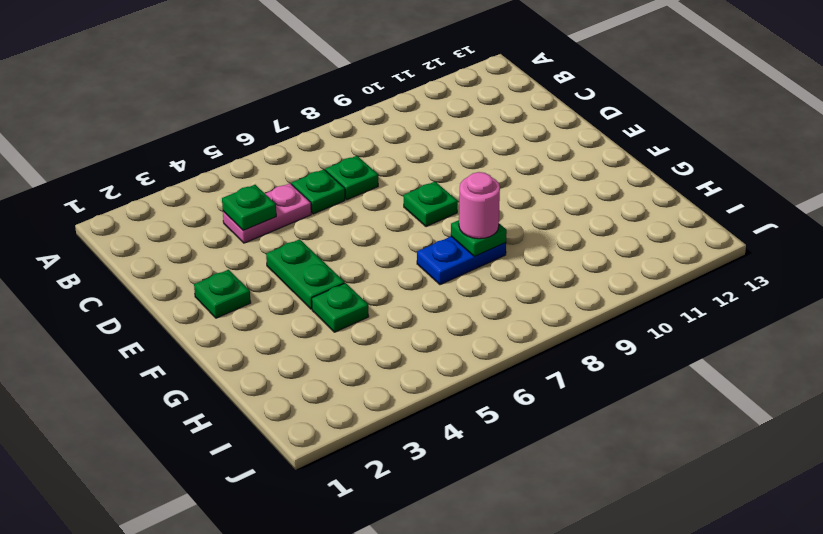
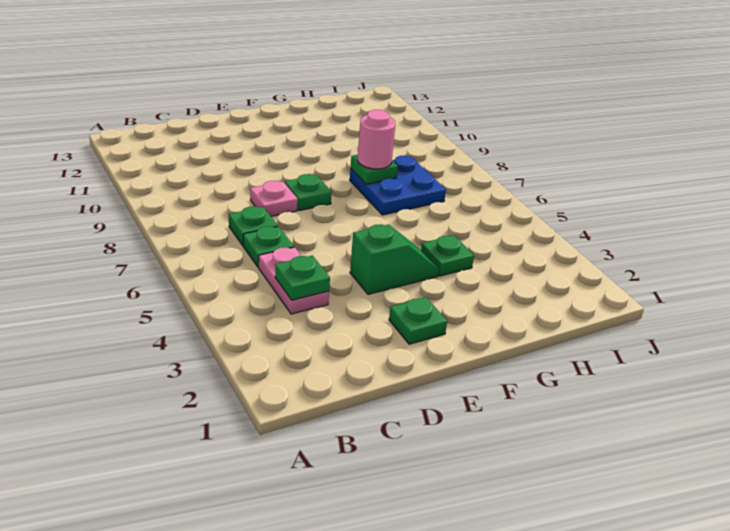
none -> pink plate D8 level 1
green plate E4:F4 level 1 -> green slope E4:F4 level 1 top E
blue plate G7:G8 level 1 -> blue plate G7:H8 level 1

